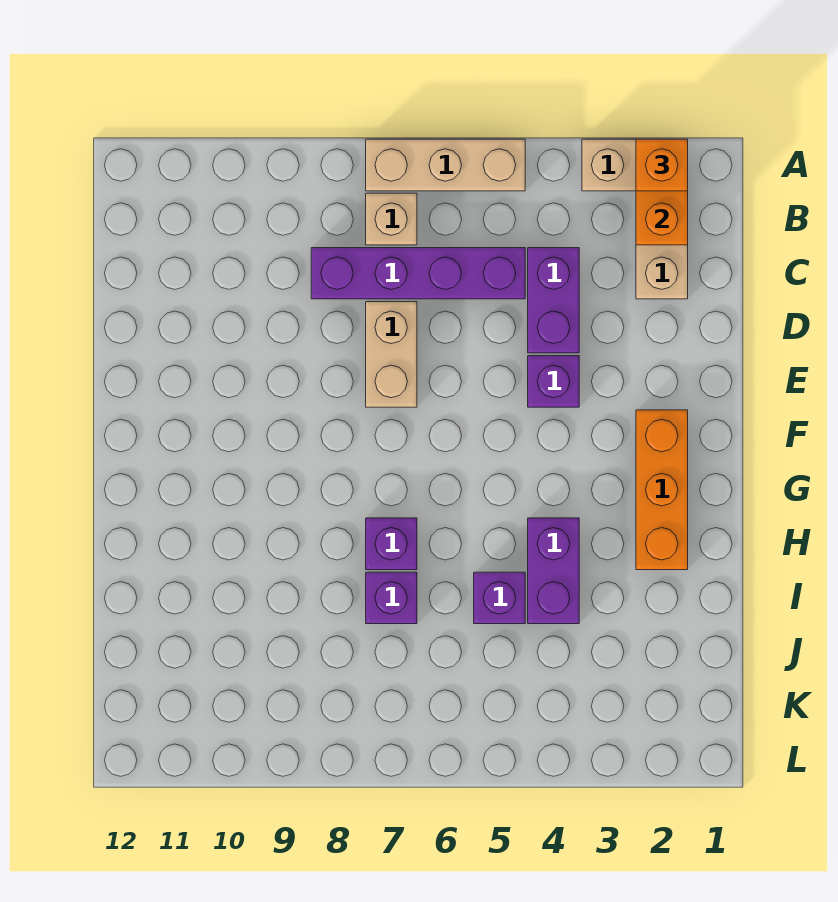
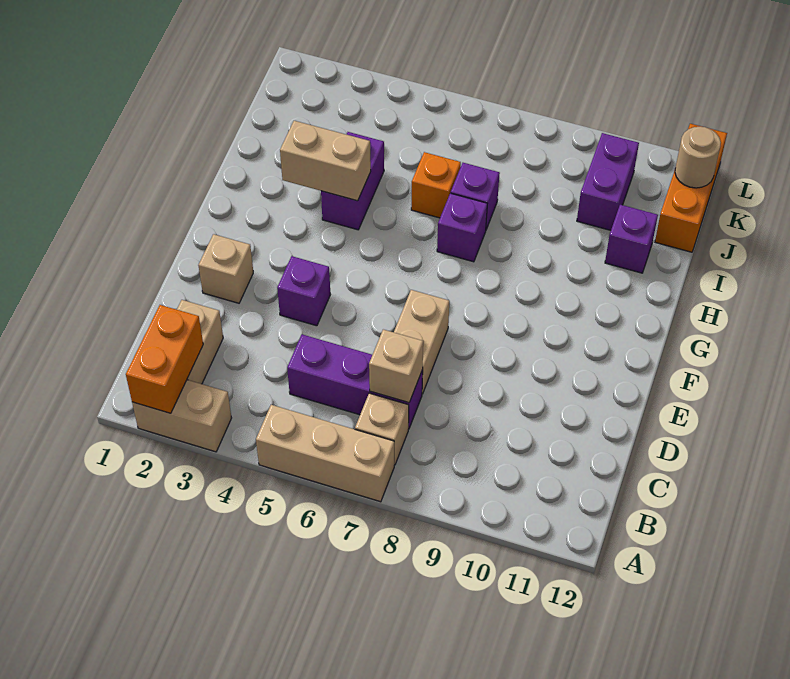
orange brick A2 level 3 -> orange brick I6 level 1
purple brick C4:D4 level 1 -> purple brick J10:K10 level 1
purple brick C5:C8 level 1 -> purple brick C5:C7 level 1
none -> tan brick C7 level 2
none -> tan brick E2 level 1
orange brick F2:H2 level 1 -> orange brick J12:L12 level 1
none -> tan brick H3:H4 level 2
purple brick I5 level 1 -> purple brick I11 level 1
none -> tan round brick K12 level 2

